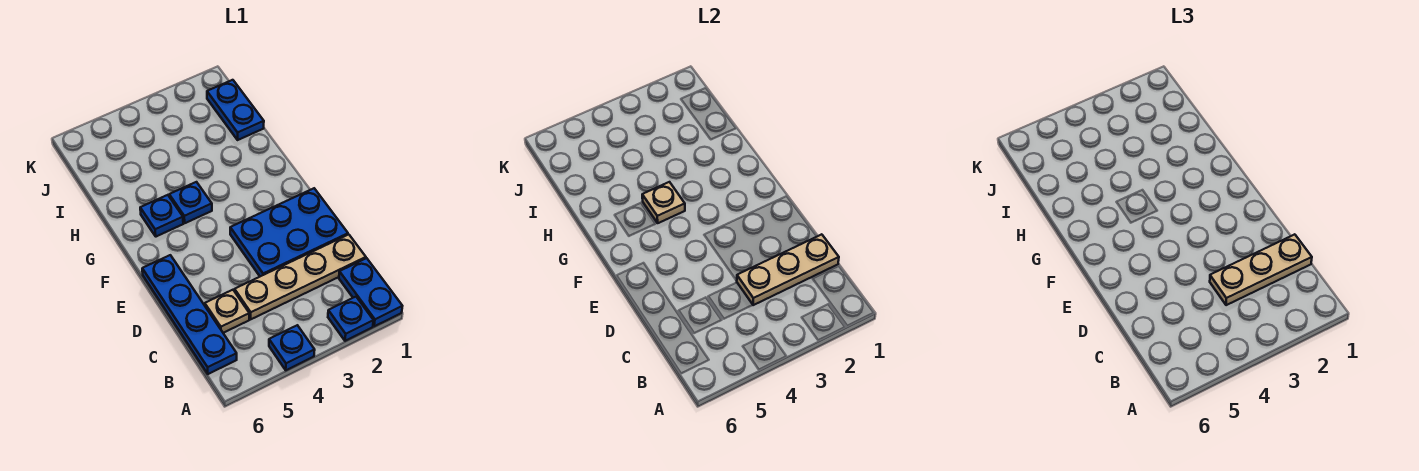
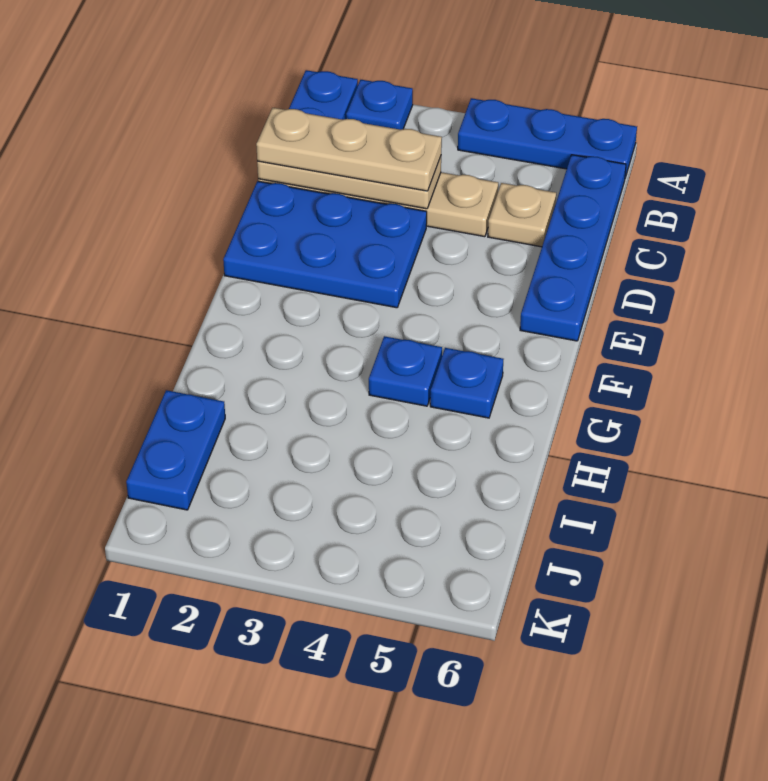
blue plate A4 level 1 -> blue plate A4:A6 level 1
tan plate G4 level 2 -> none

